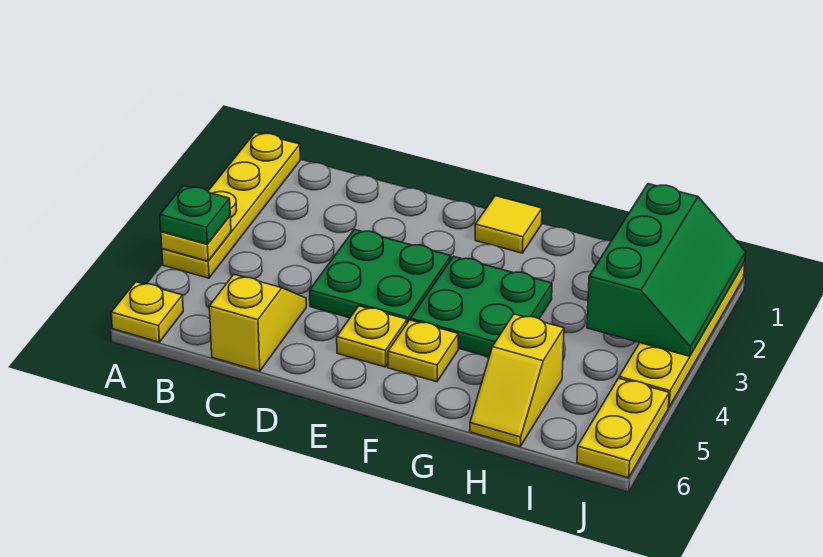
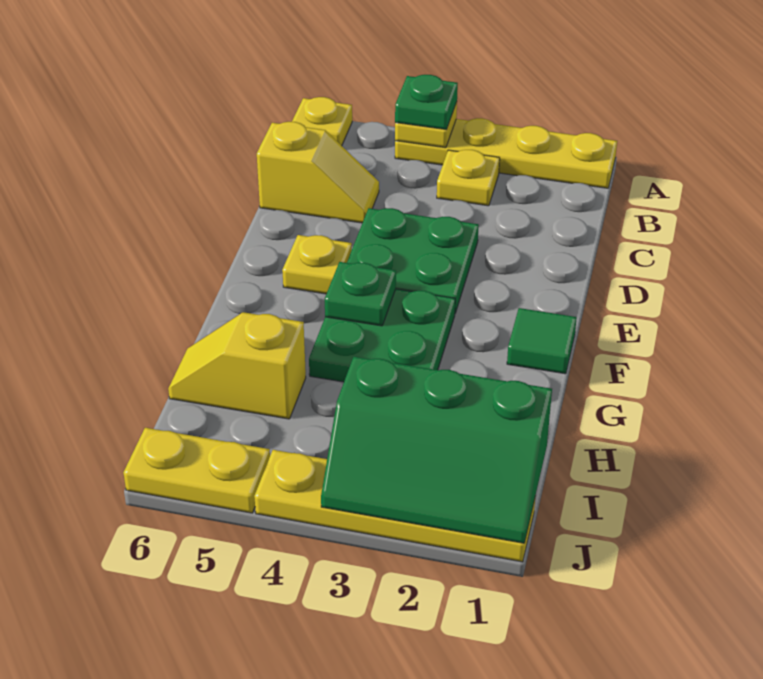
yellow tile F1 level 1 -> green tile F1 level 1
none -> green plate F4 level 2
yellow plate F5 level 1 -> yellow plate B3 level 1

